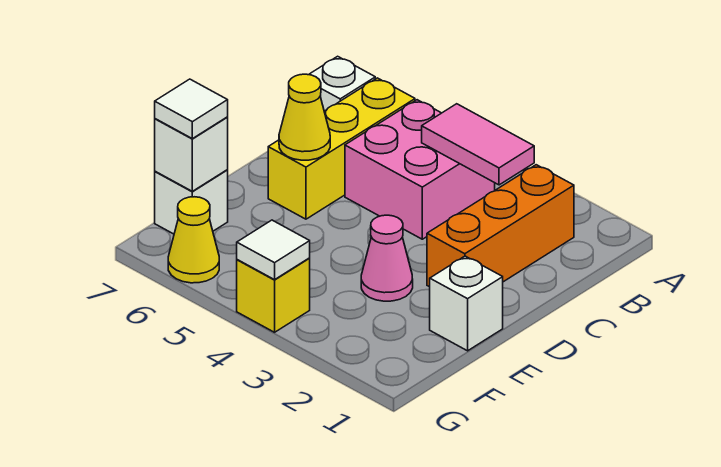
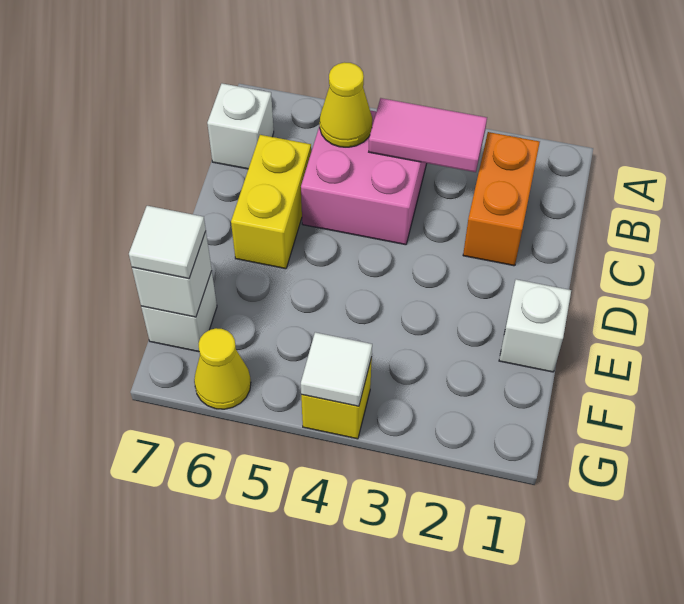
orange brick B2:D2 level 1 -> orange brick B2:C2 level 1
yellow brick B6:D6 level 1 -> yellow brick C6:D6 level 1
yellow cone D6 level 2 -> yellow cone B5 level 2
pink cone E3 level 1 -> none

